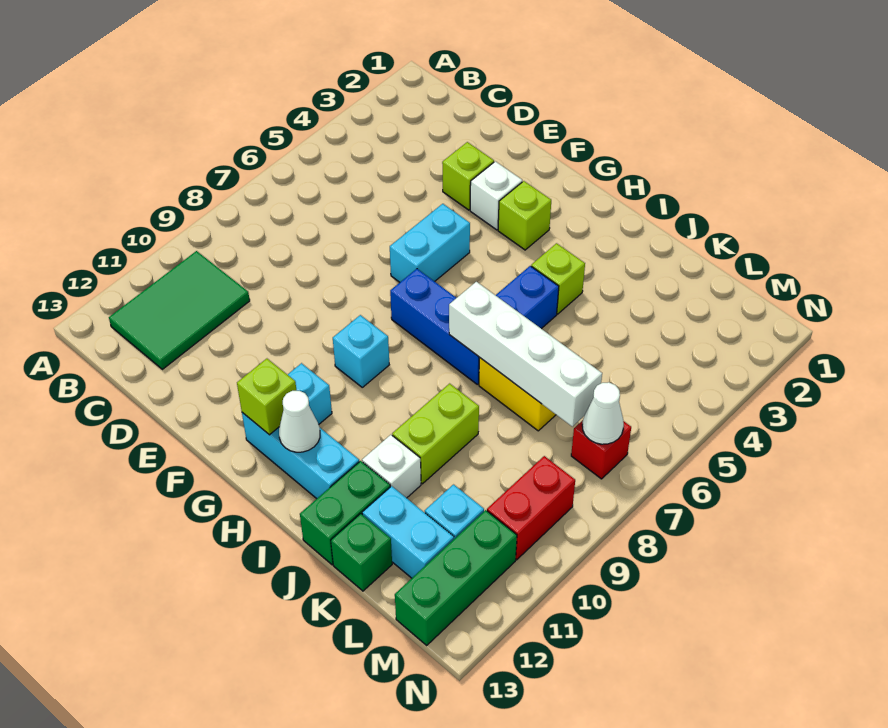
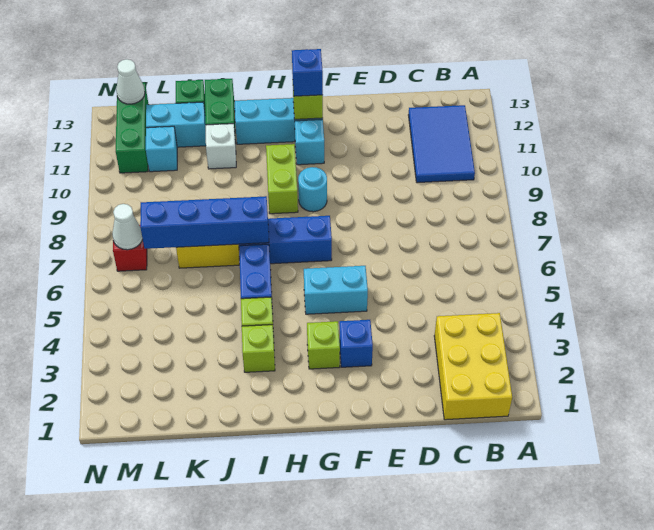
none -> yellow brick B1:C3 level 1
green tile B10:C12 level 1 -> blue tile B10:C12 level 1
lime brick E3 level 1 -> lime brick I3 level 1
white brick F3 level 1 -> blue brick F3 level 1
cyan brick F5:F6 level 1 -> cyan brick F5:G5 level 1
cyan brick G9 level 1 -> cyan round brick G9 level 1
none -> blue brick G12 level 3
white cone H12 level 2 -> white cone M13 level 2
white brick I7:L7 level 2 -> blue brick I7:L7 level 2
lime brick J9:J10 level 1 -> lime brick H9:H10 level 1
red brick M9:M10 level 1 -> none

